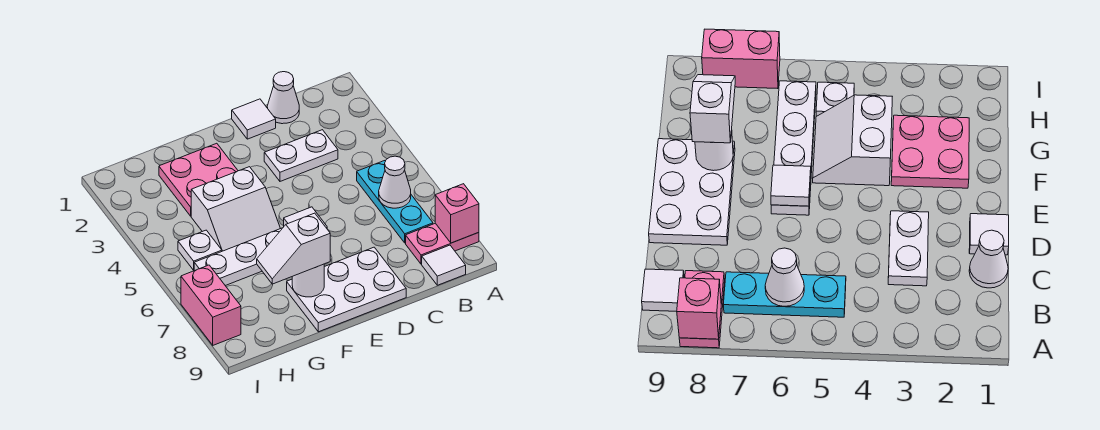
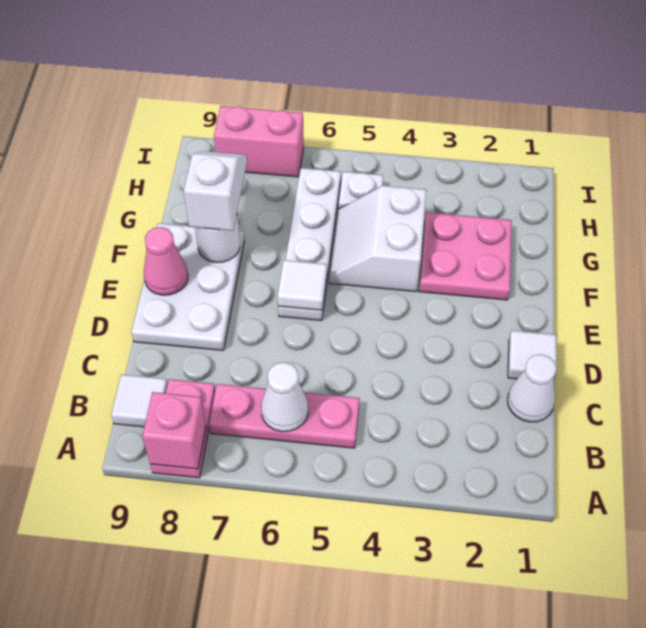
cyan plate B5:B7 level 1 -> pink plate B5:B7 level 1
white plate C3:D3 level 1 -> none
none -> pink cone E9 level 2

